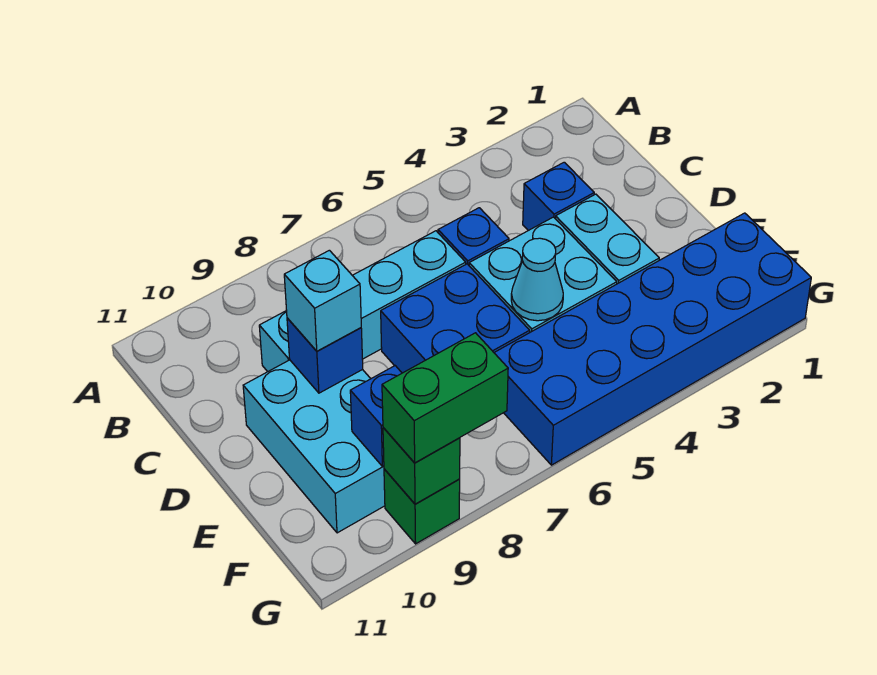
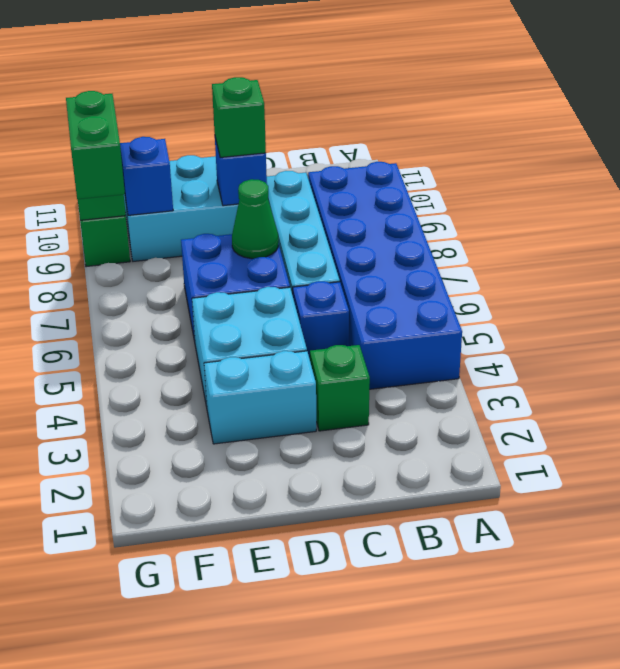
blue brick C3 level 1 -> green brick C3 level 1
none -> green cone D7 level 2
cyan brick D9 level 3 -> green brick D9 level 3
cyan cone E5 level 2 -> none
blue brick F1:G6 level 1 -> blue brick A4:B9 level 1

